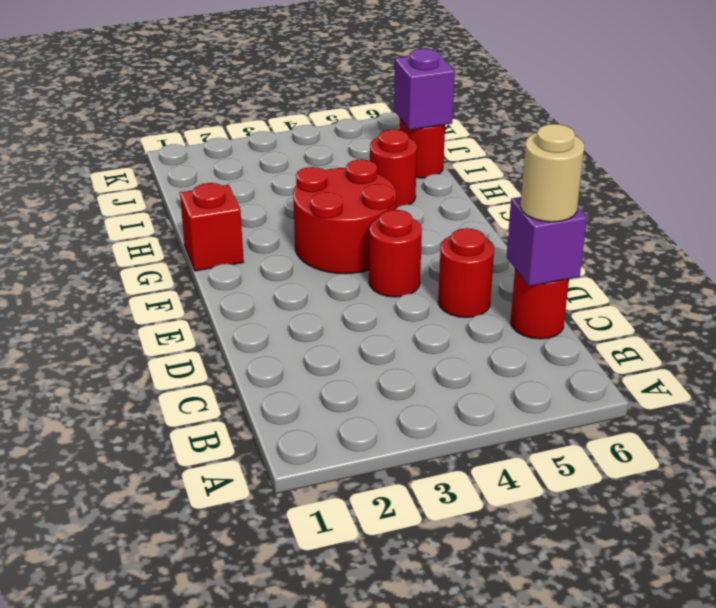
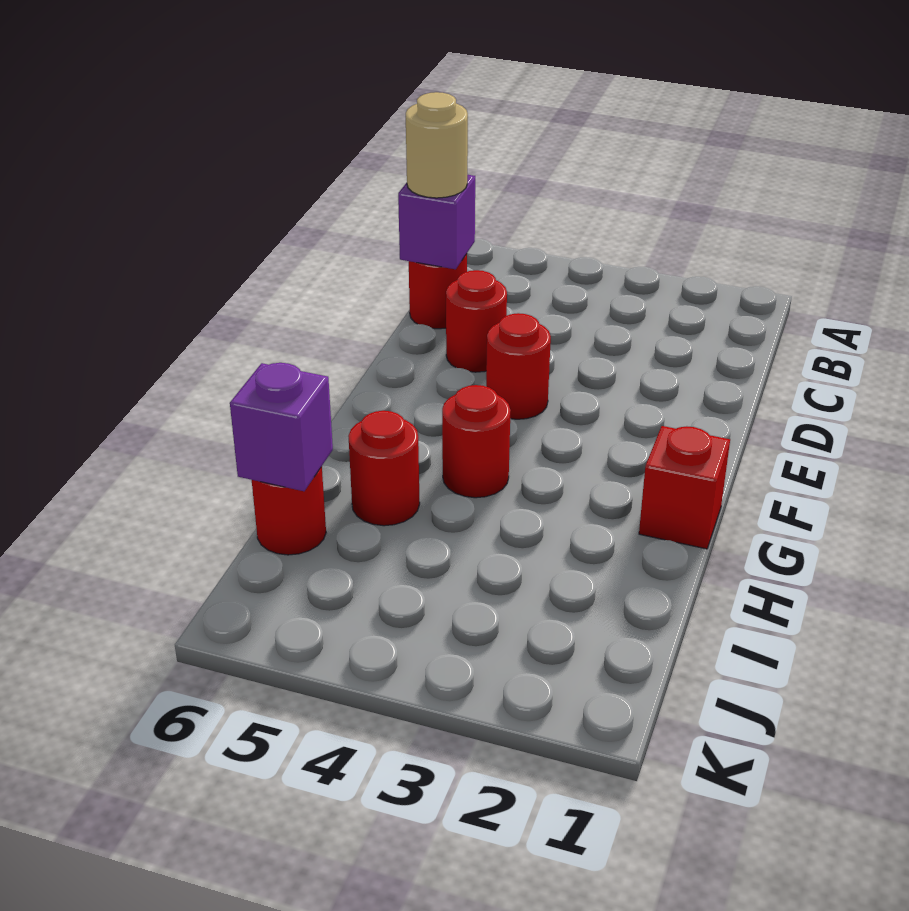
red round brick F3:G4 level 1 -> red round brick G4 level 1

